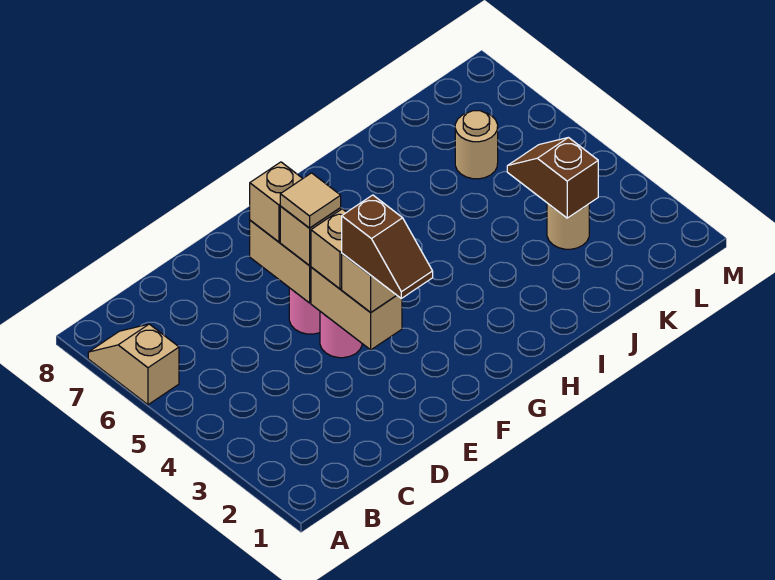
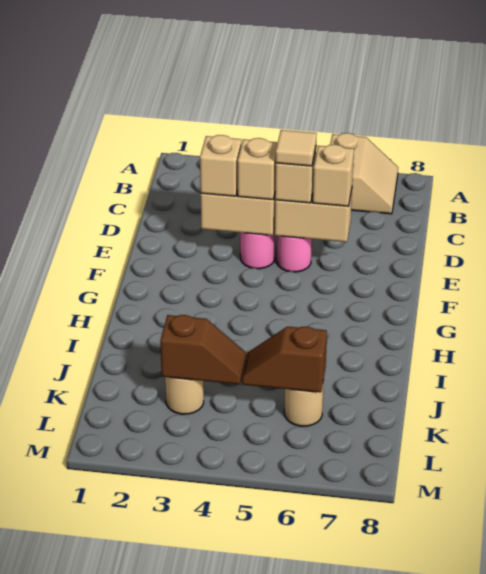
tan slope A6:A7 level 1 top 6 -> tan slope A6:B7 level 1 top 6
brown slope E2:E3 level 4 top 3 -> brown slope K5:K6 level 2 top 6

